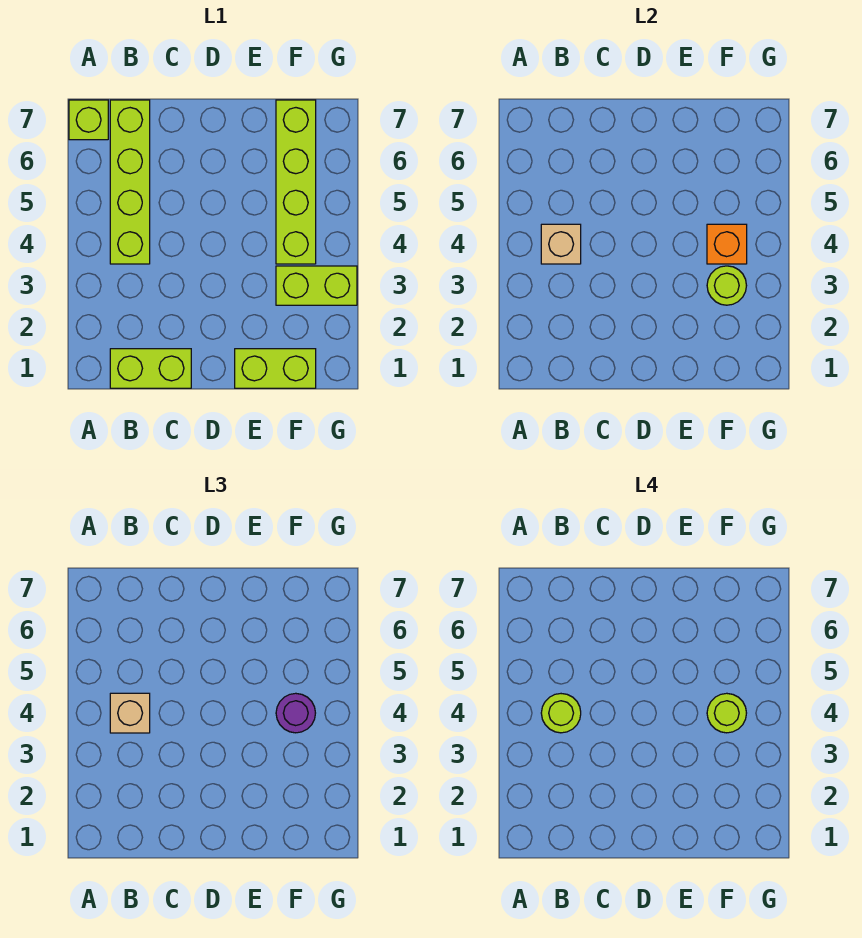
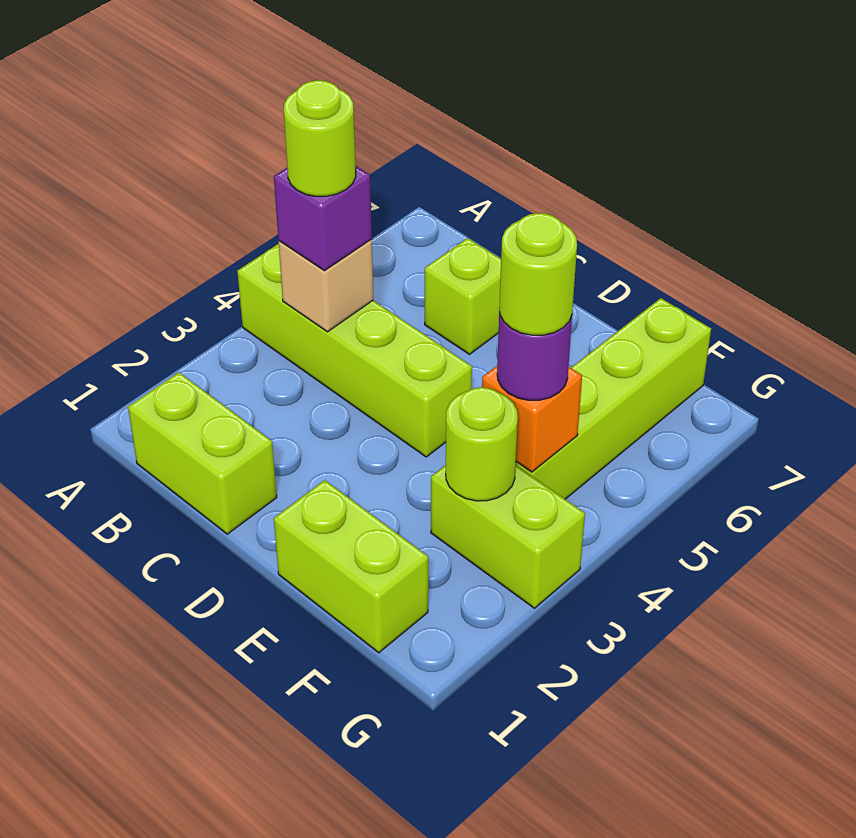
lime brick A7 level 1 -> lime brick C6 level 1
lime brick B4:B7 level 1 -> lime brick A4:D4 level 1
tan brick B4 level 3 -> purple brick B4 level 3

